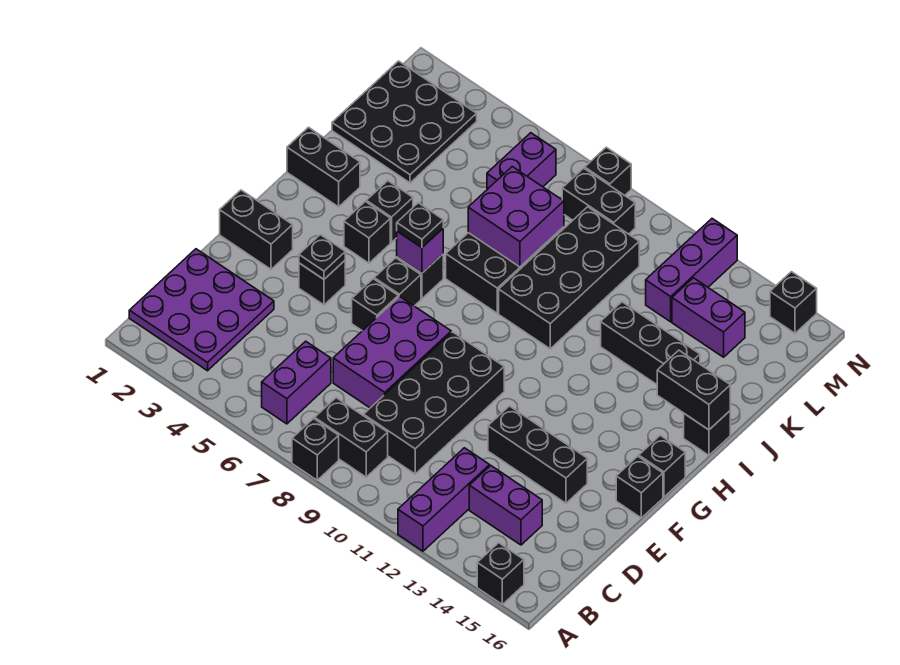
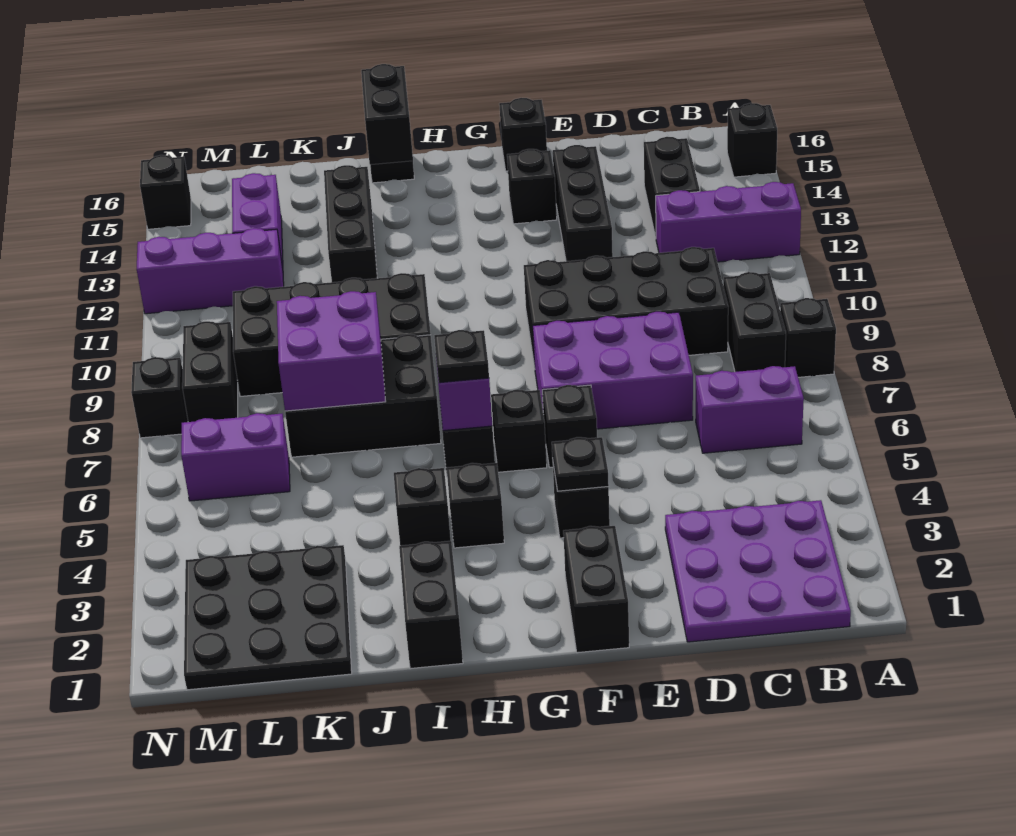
purple brick C13:C14 level 1 -> black brick C13:C14 level 1
black brick G16 level 1 -> black brick F14 level 1

